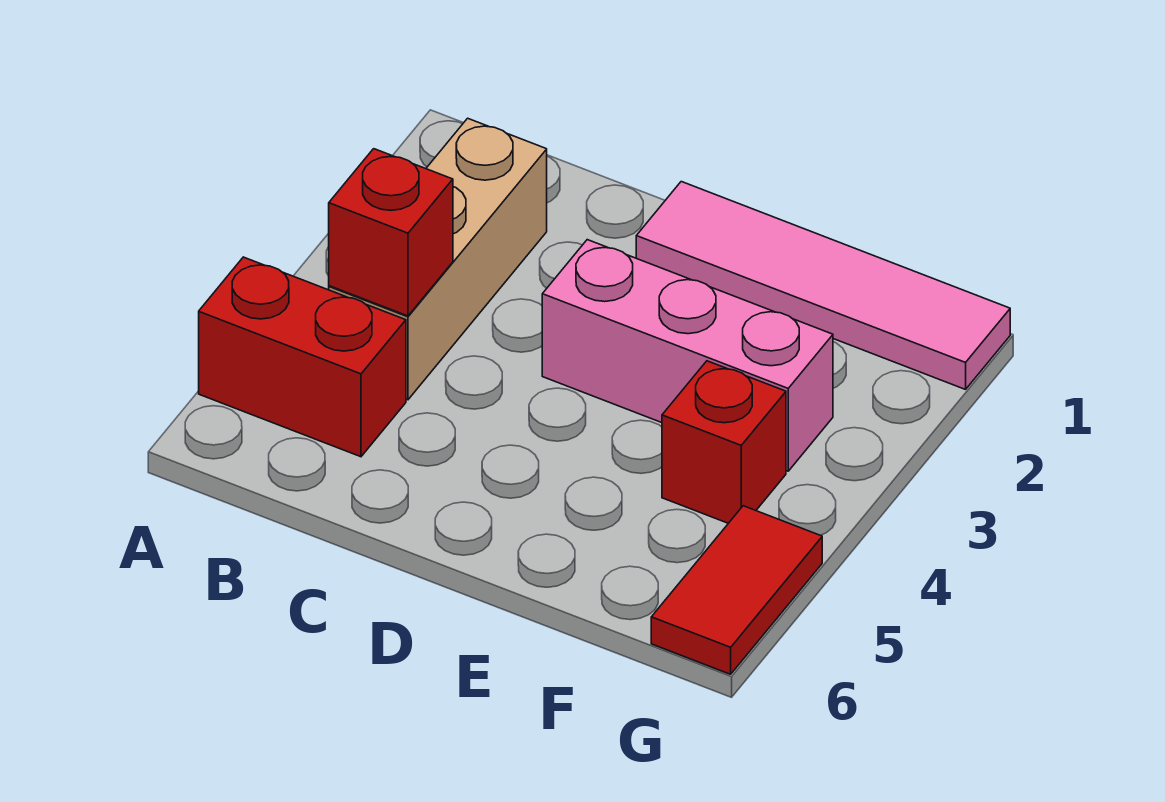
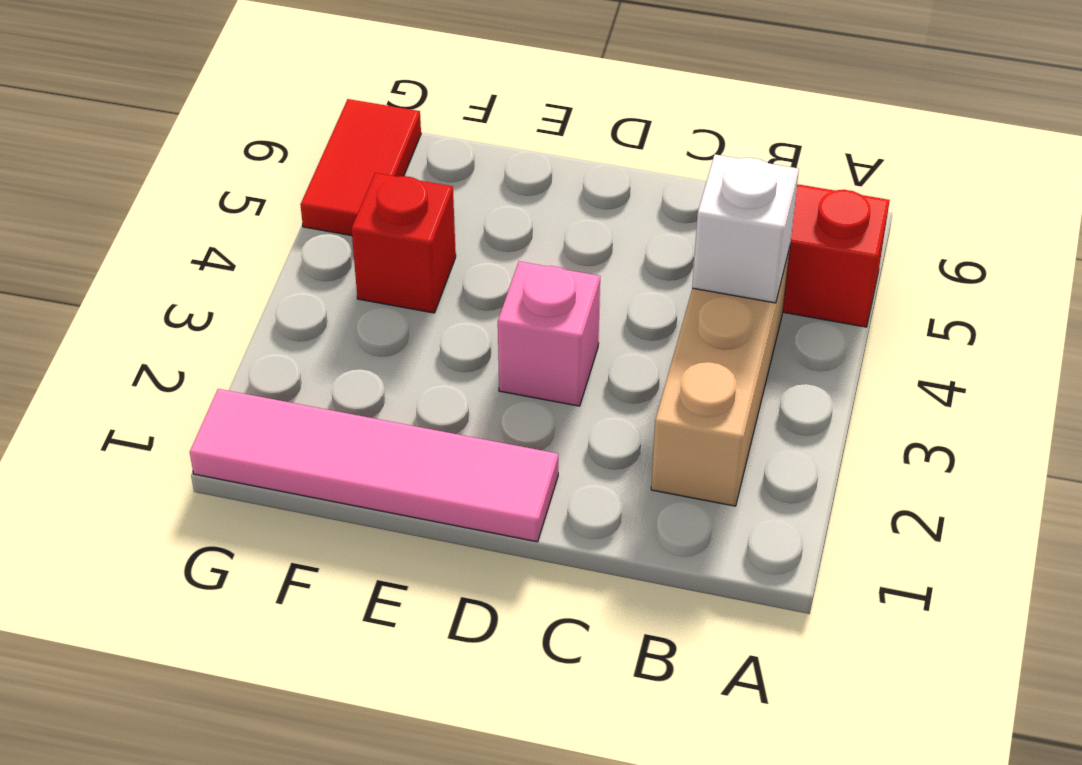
red brick B4 level 2 -> white brick B4 level 2
pink brick D3:F3 level 1 -> pink brick D3 level 1

